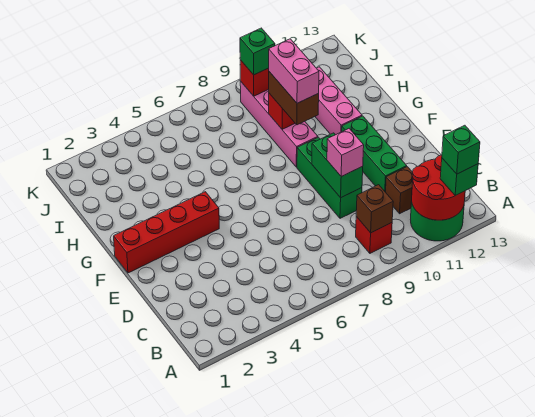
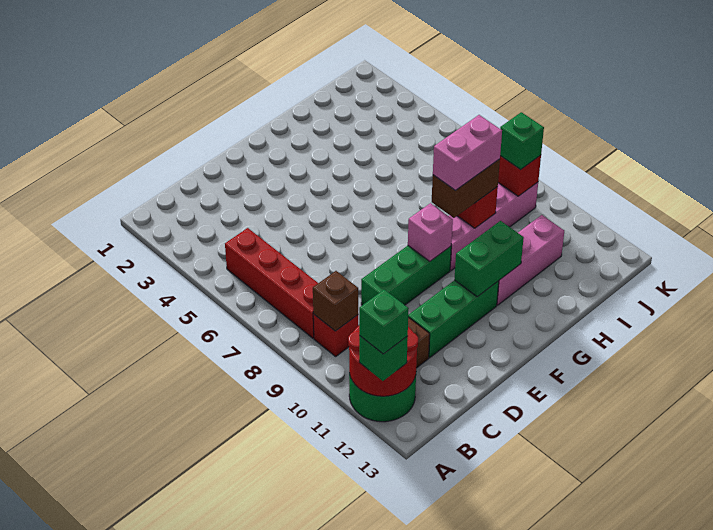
green brick D9:E9 level 2 -> green brick F11:G11 level 2
pink brick D9 level 3 -> pink brick F9 level 2
red brick F1:F4 level 1 -> red brick B5:B8 level 1

